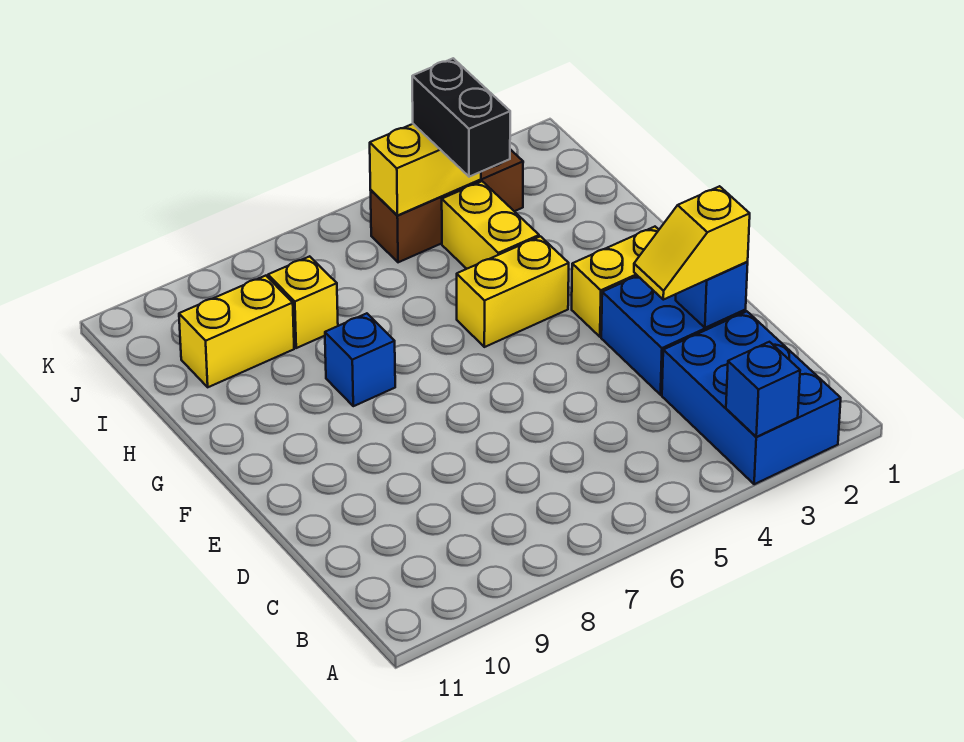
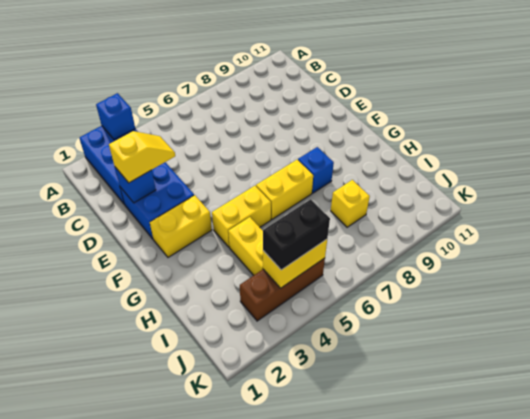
black brick I4:J4 level 3 -> black brick J4:J5 level 3
yellow brick I9:I10 level 1 -> yellow brick G6:G7 level 1

